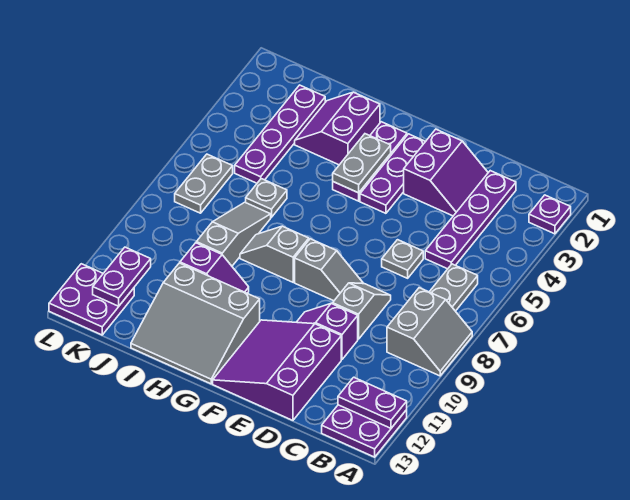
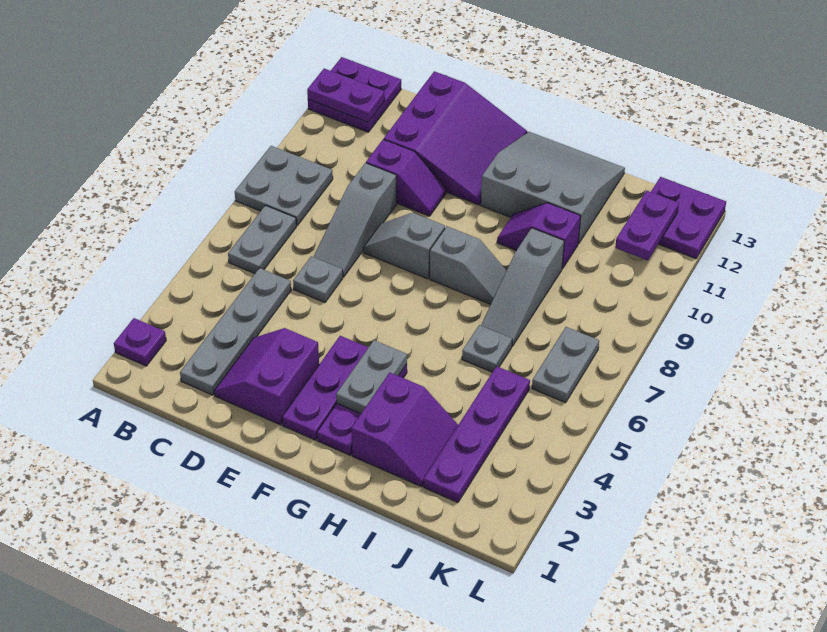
grey slope A8:B9 level 1 top B -> grey plate A8:B9 level 1
purple plate C2:C5 level 1 -> grey plate C2:C5 level 1
grey slope D8:D9 level 1 top 9 -> grey slope D7:D9 level 1 top 9

